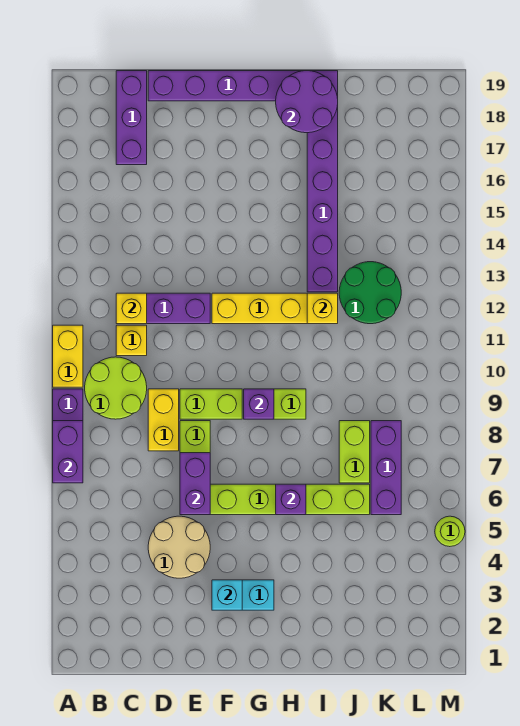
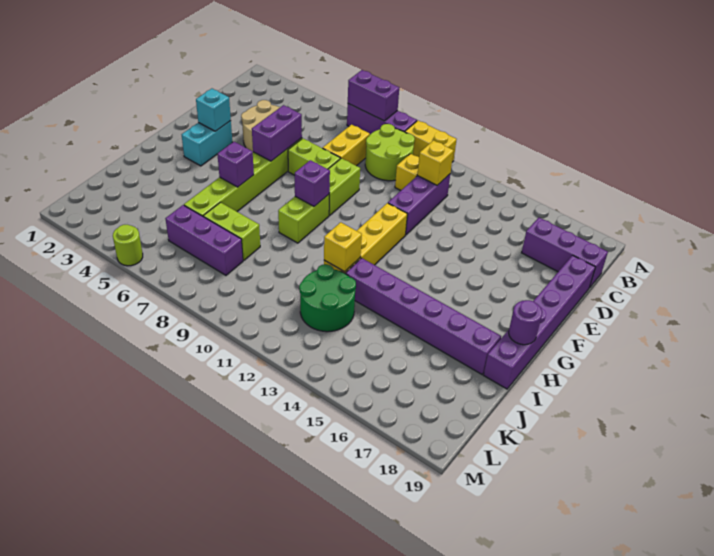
yellow brick D8:D9 level 1 -> yellow brick C8:D8 level 1
purple brick E6:E7 level 2 -> purple brick E6:F6 level 2
purple round brick H18:I19 level 2 -> purple round brick H19 level 2

